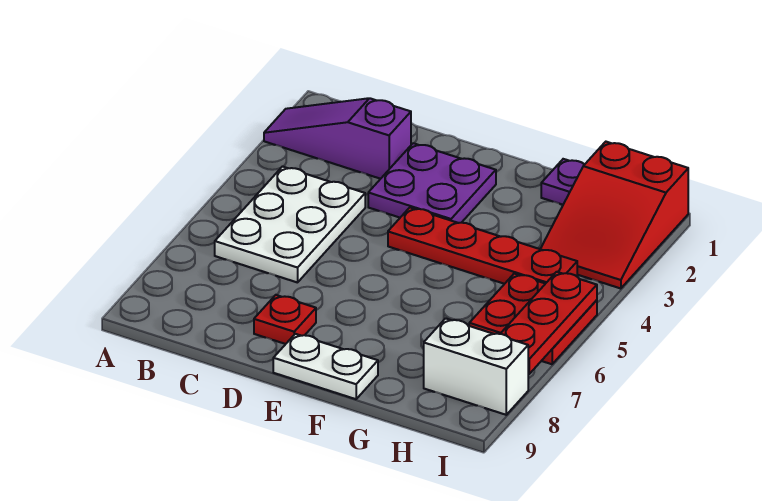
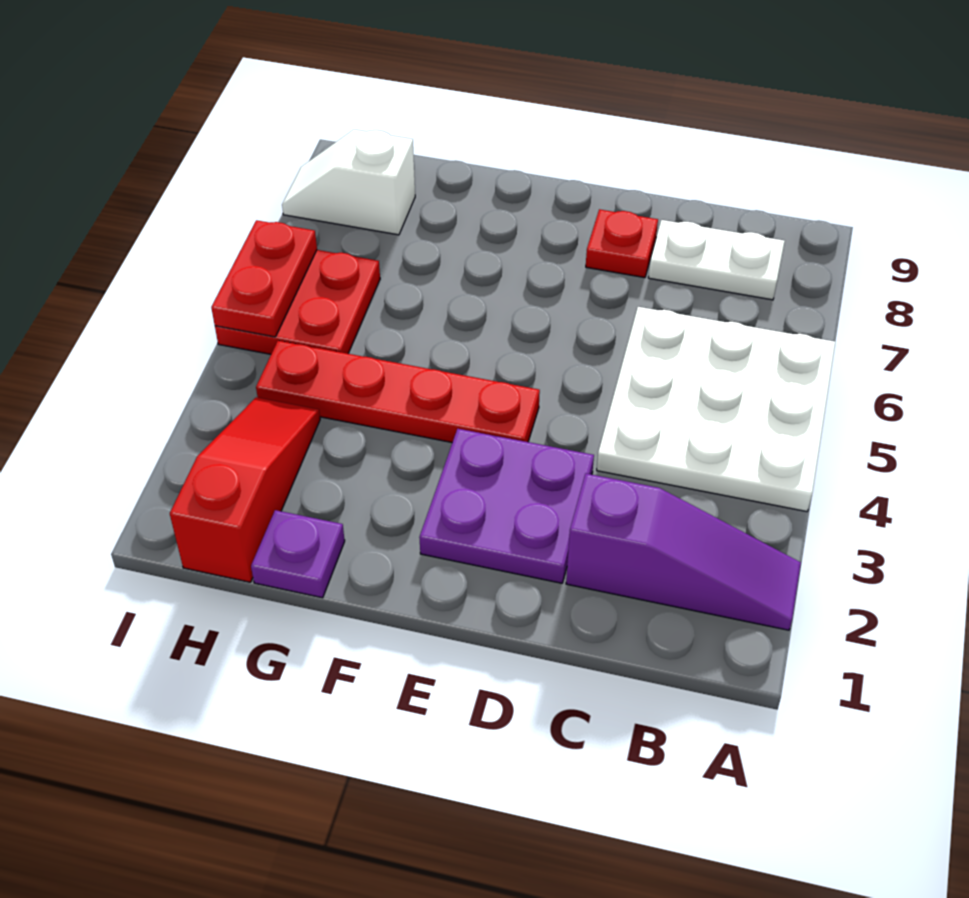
white plate B4:C6 level 1 -> white plate A4:C6 level 1
white plate E9:F9 level 1 -> white plate B8:C8 level 1
red slope H1:I3 level 1 top 1 -> red slope H1:H3 level 1 top 1
white brick H8:I8 level 1 -> white slope H8:I8 level 1 top H
red plate I5:I7 level 2 -> red plate I5:I6 level 2

